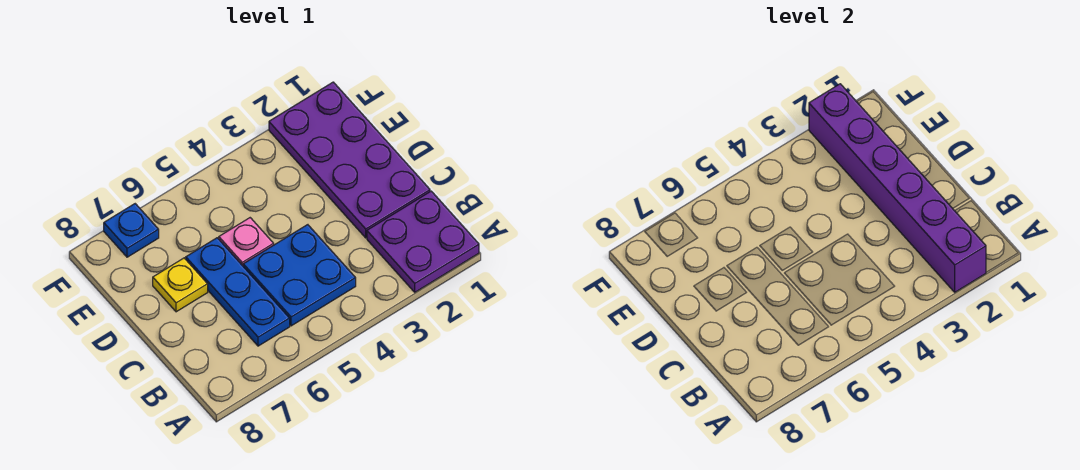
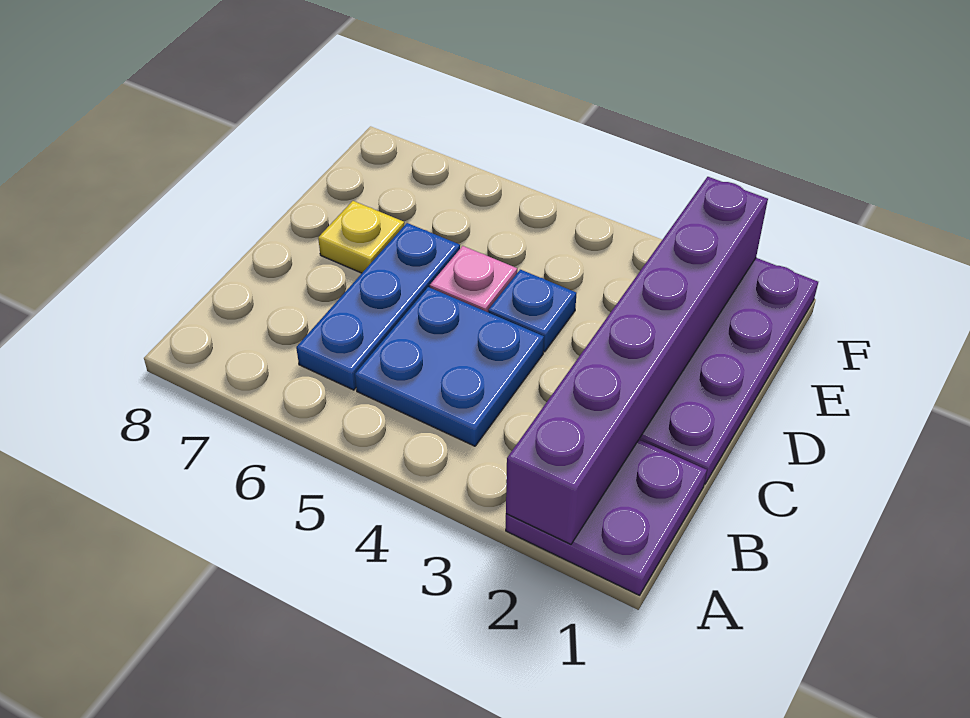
blue plate F7 level 1 -> blue plate D4 level 1

